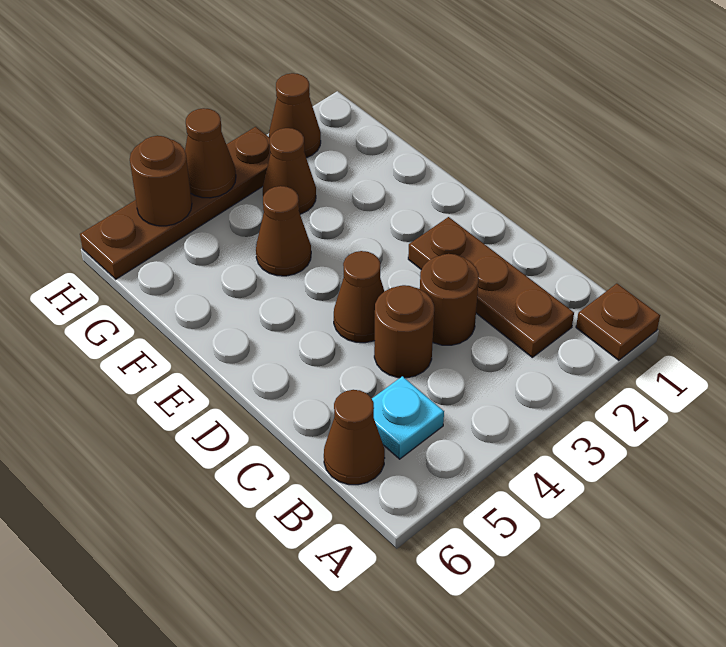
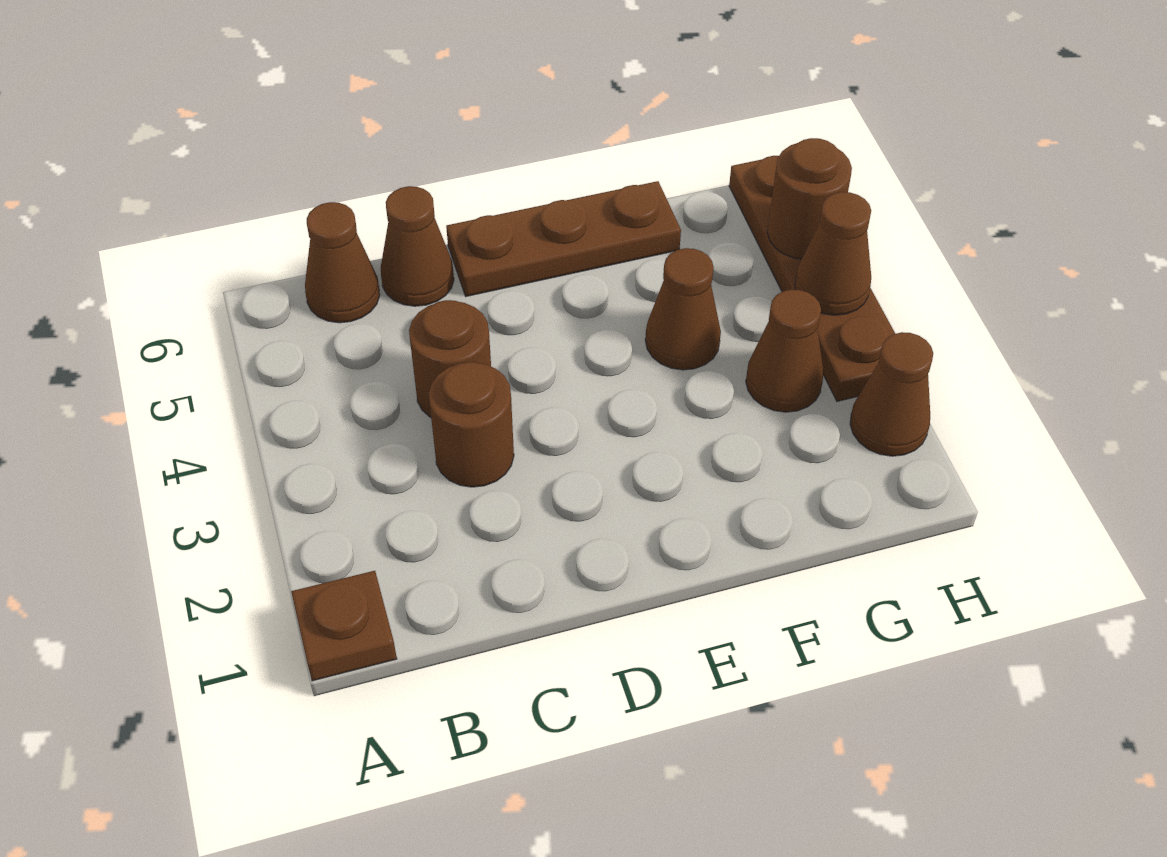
brown plate B2:D2 level 1 -> brown plate D6:F6 level 1
cyan plate B5 level 1 -> none
brown cone D4 level 1 -> brown cone C6 level 1

